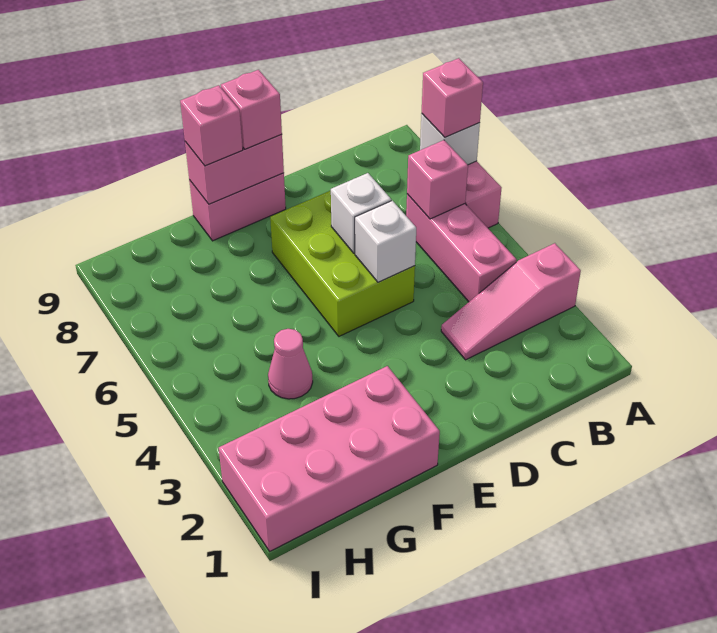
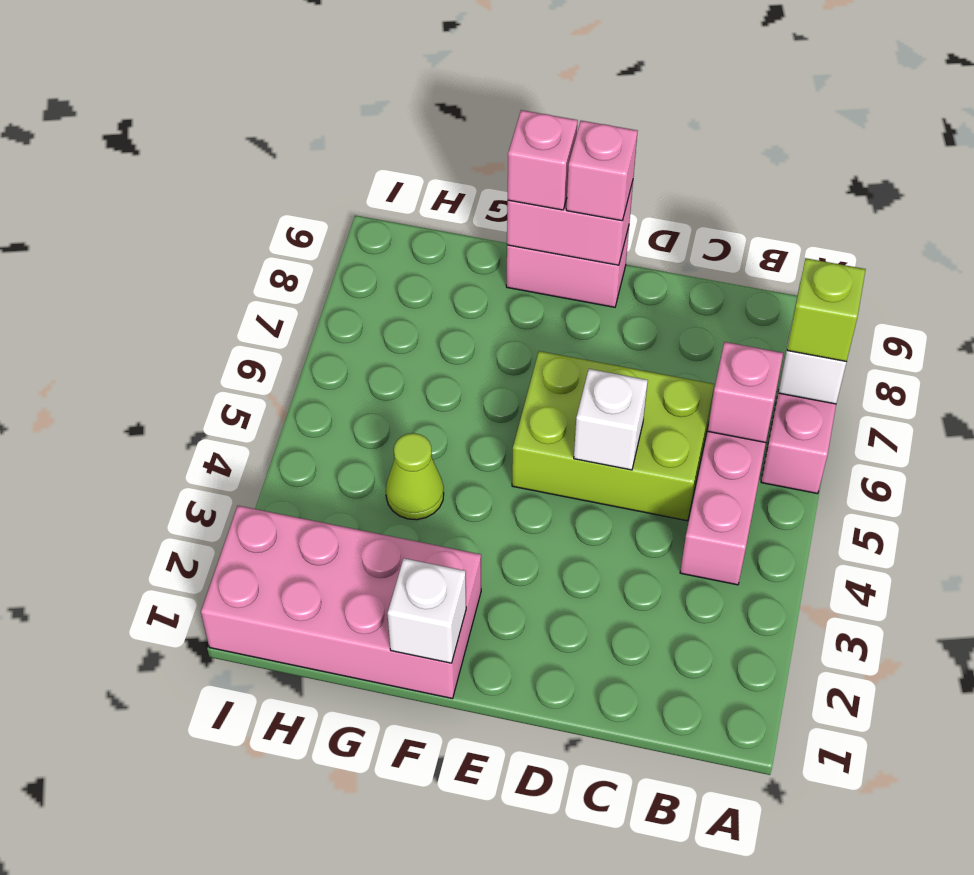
pink slope A3:C3 level 1 top A -> none
pink brick A7 level 3 -> lime brick A7 level 3
lime brick D5:E7 level 1 -> lime brick C5:E6 level 1
white brick D6 level 2 -> white brick F1 level 2
pink cone G4 level 1 -> lime cone G4 level 1

